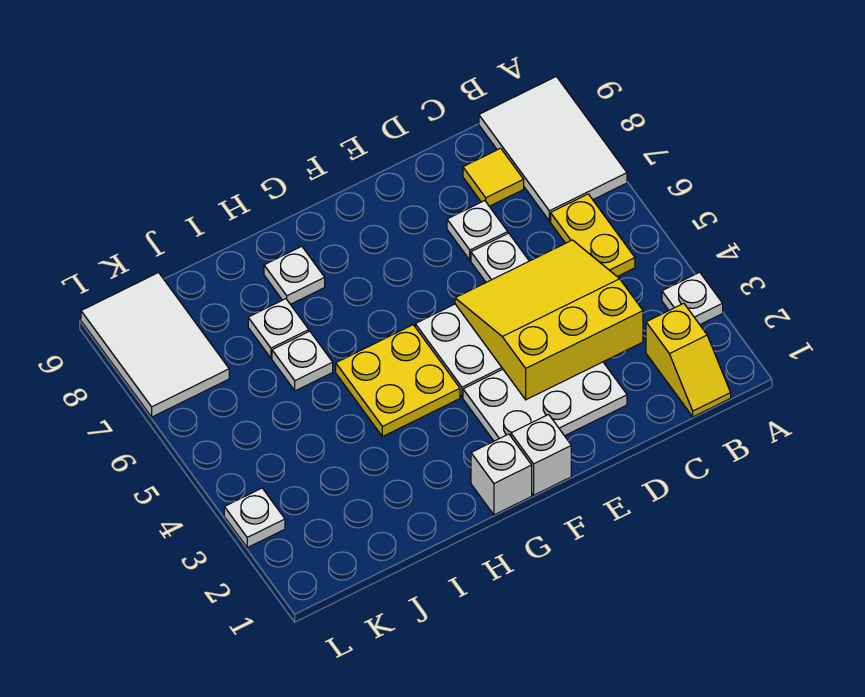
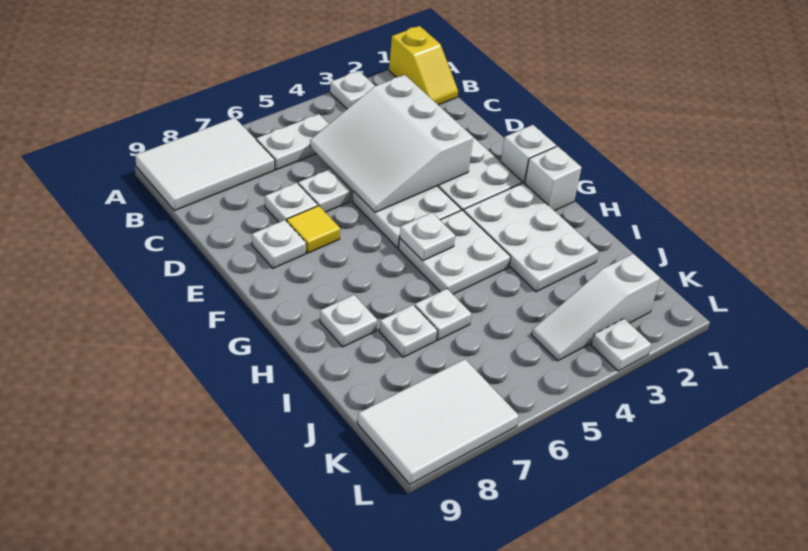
yellow slope B1:B2 level 1 top 2 -> yellow slope A1:B1 level 1 top A
yellow plate B5:B6 level 1 -> white plate B5:B6 level 1
yellow slope C3:E5 level 2 top 3 -> white slope C3:E5 level 2 top 3
yellow tile C8 level 1 -> yellow tile E7 level 1
none -> white plate E8 level 1
none -> white plate G2:I3 level 1
yellow plate G4:H5 level 1 -> white plate G4:H5 level 1
none -> white plate G5 level 2
none -> white slope K2:K4 level 1 top 2

